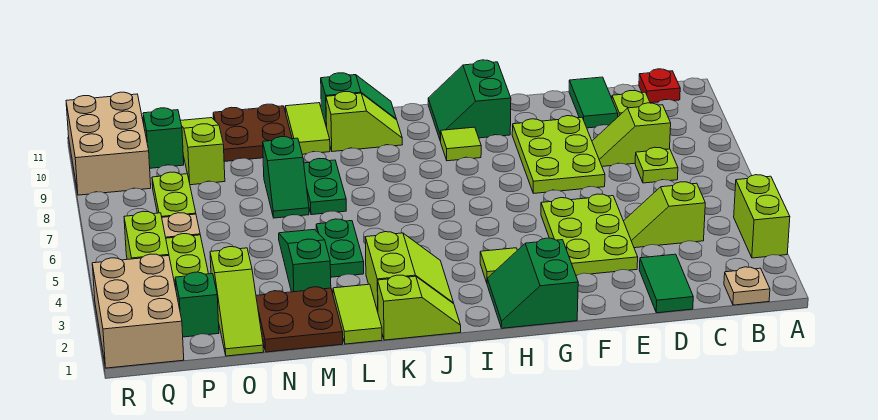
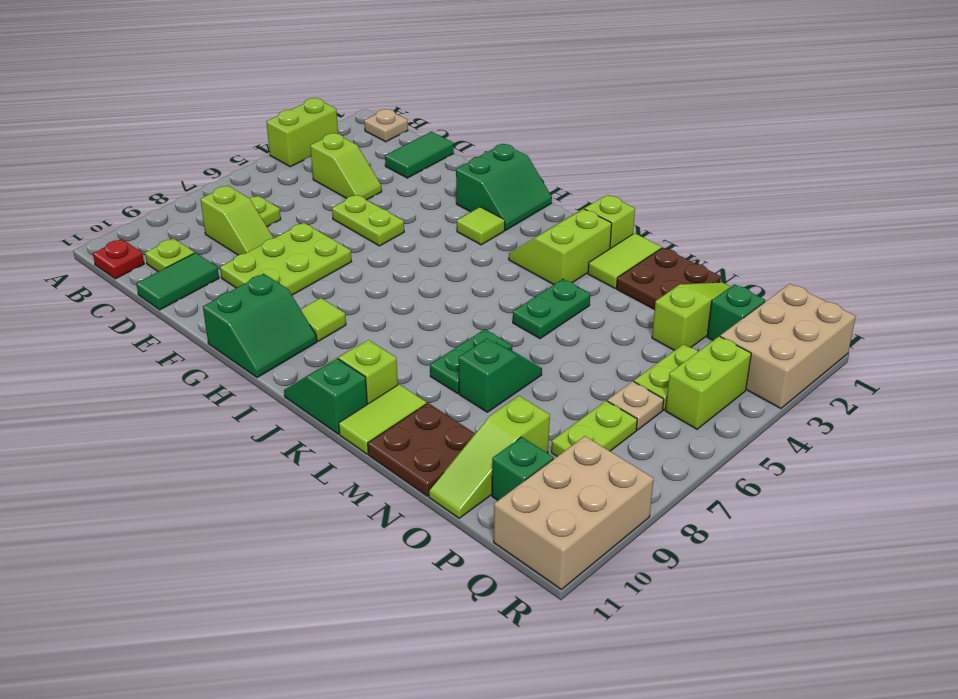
lime plate E3:F5 level 1 -> lime plate E5:F5 level 1
green slope M3:M5 level 1 top 3 -> none

